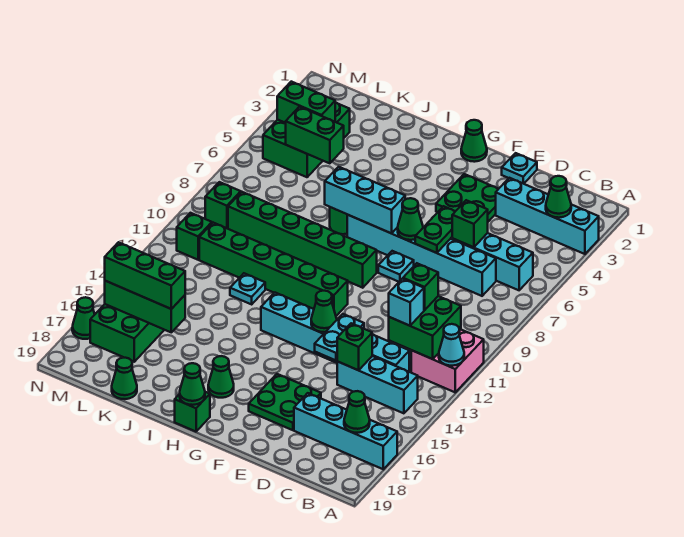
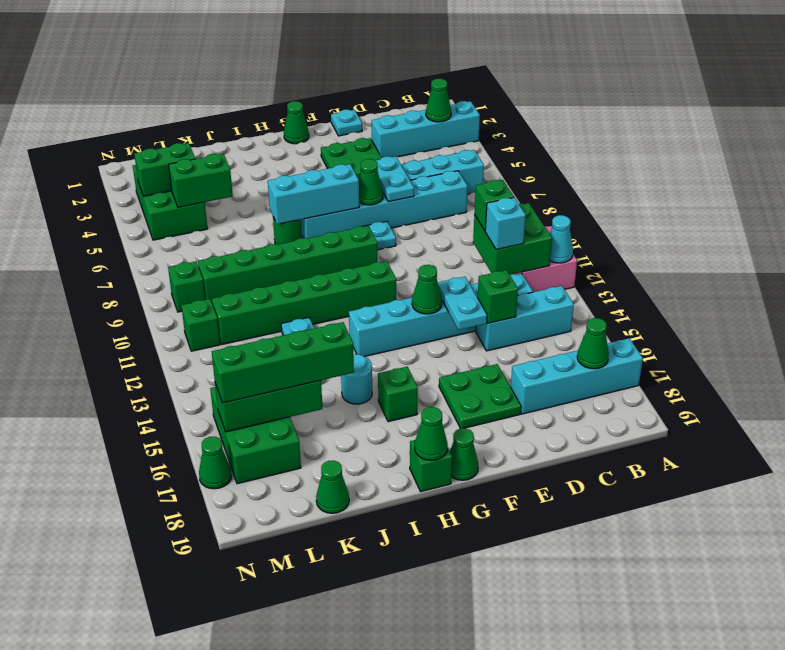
green brick D6 level 2 -> green brick H16 level 1
green plate E6:E7 level 2 -> cyan plate E6:E7 level 2
green cone H17 level 1 -> green cone G19 level 1
none -> cyan round brick I15 level 1
green brick K16:M16 level 3 -> green brick J16:M16 level 3

